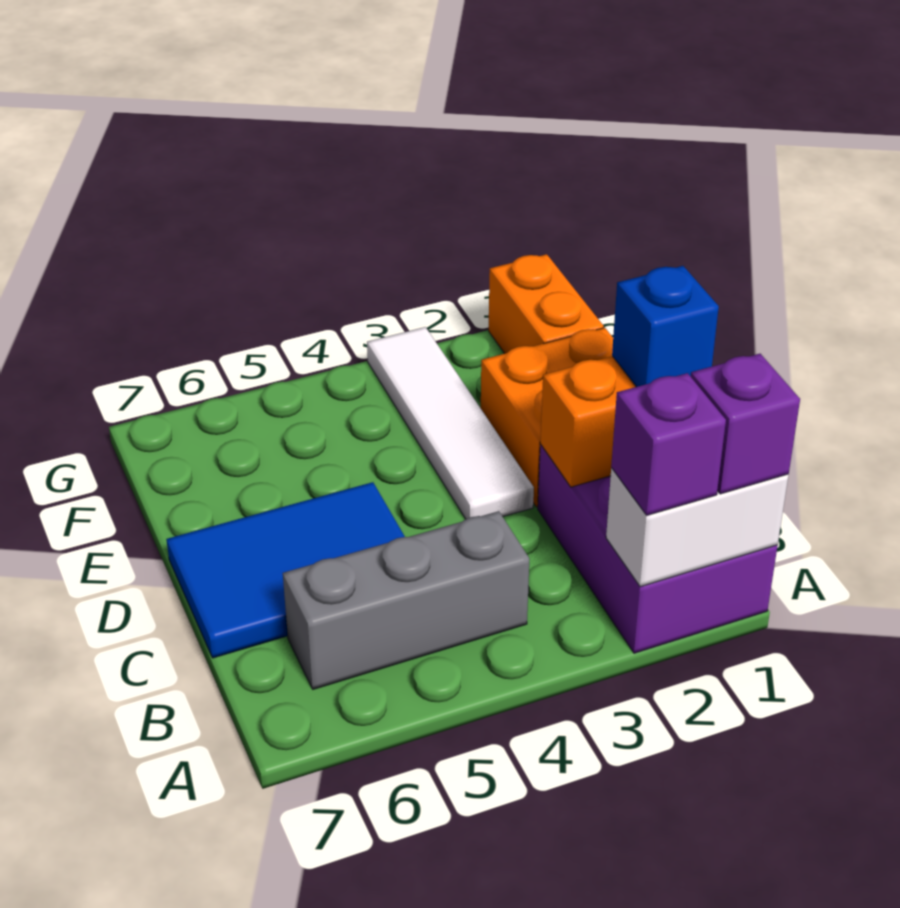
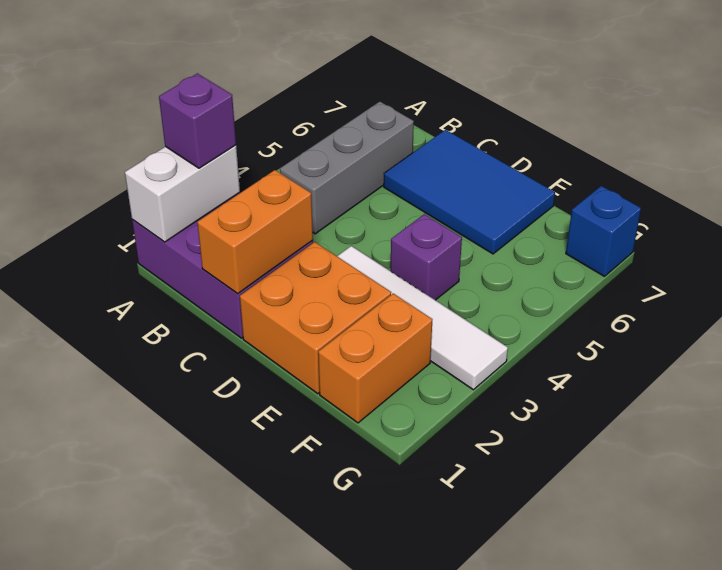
purple brick A1 level 3 -> purple brick E4 level 1
blue brick C1 level 3 -> blue brick G7 level 1
blue tile C5:D7 level 1 -> blue tile C6:E7 level 1
orange brick F1:G1 level 1 -> orange brick F1:F2 level 1

